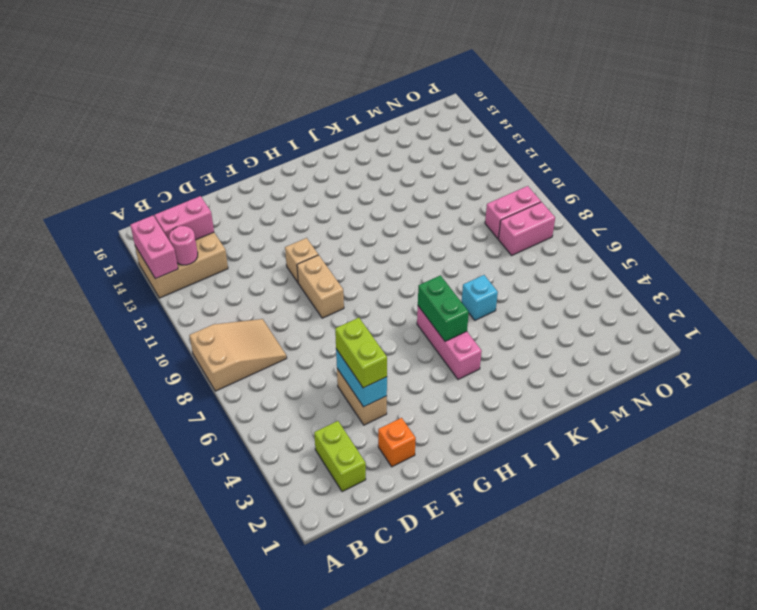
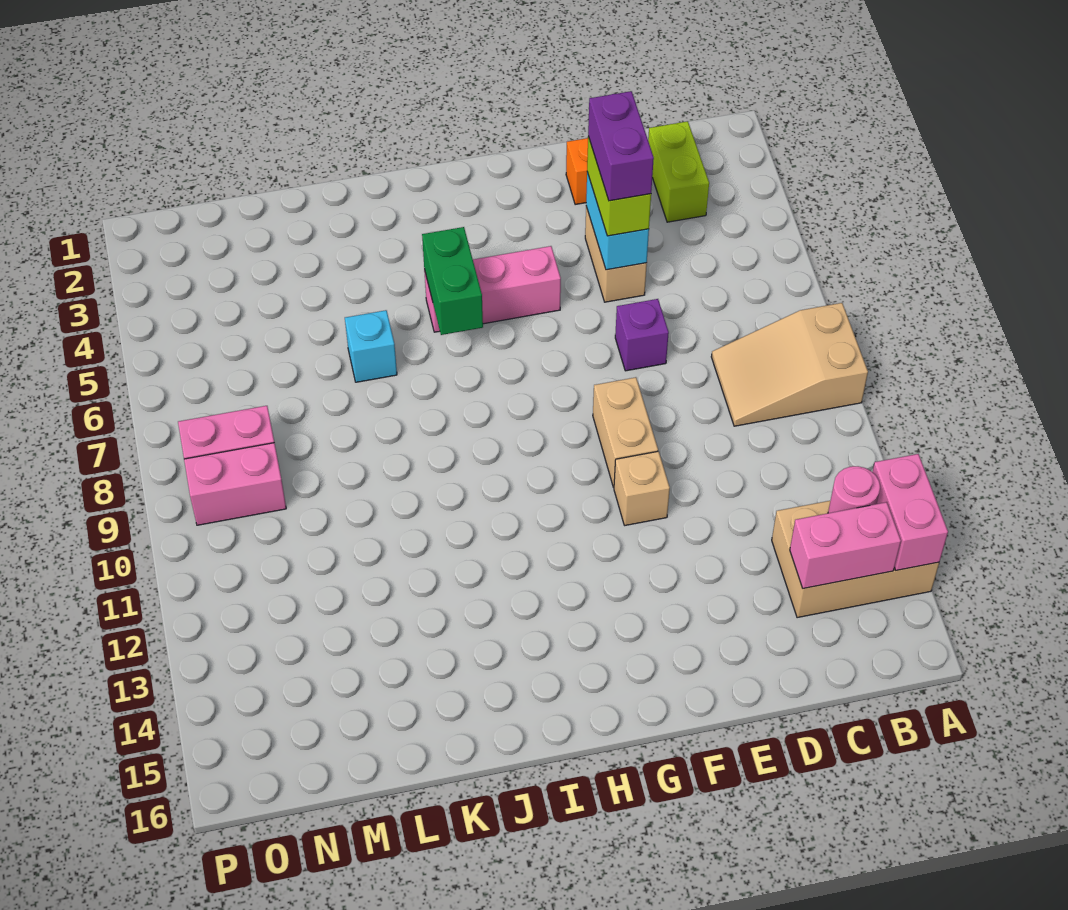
none -> purple brick E4:E5 level 4
none -> purple brick E7 level 1
pink brick I4:I6 level 1 -> pink brick G5:I5 level 1

